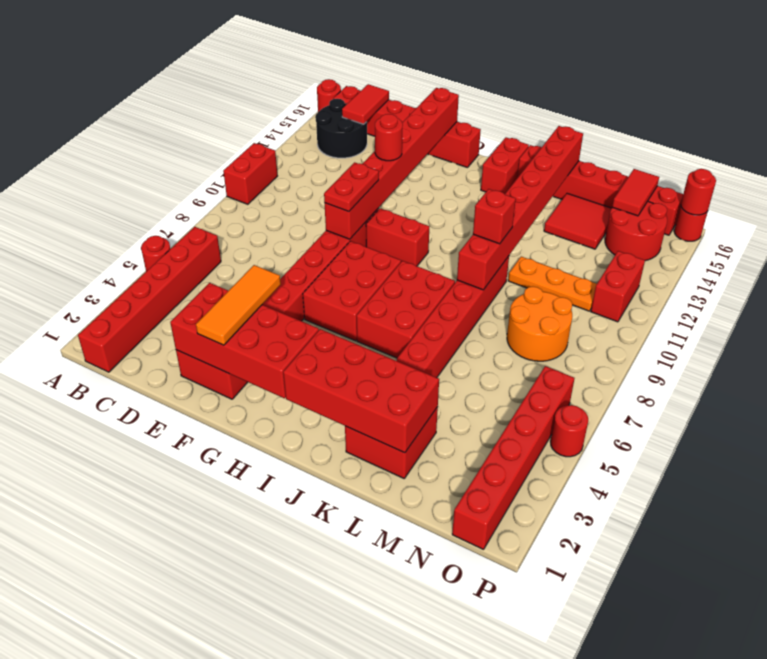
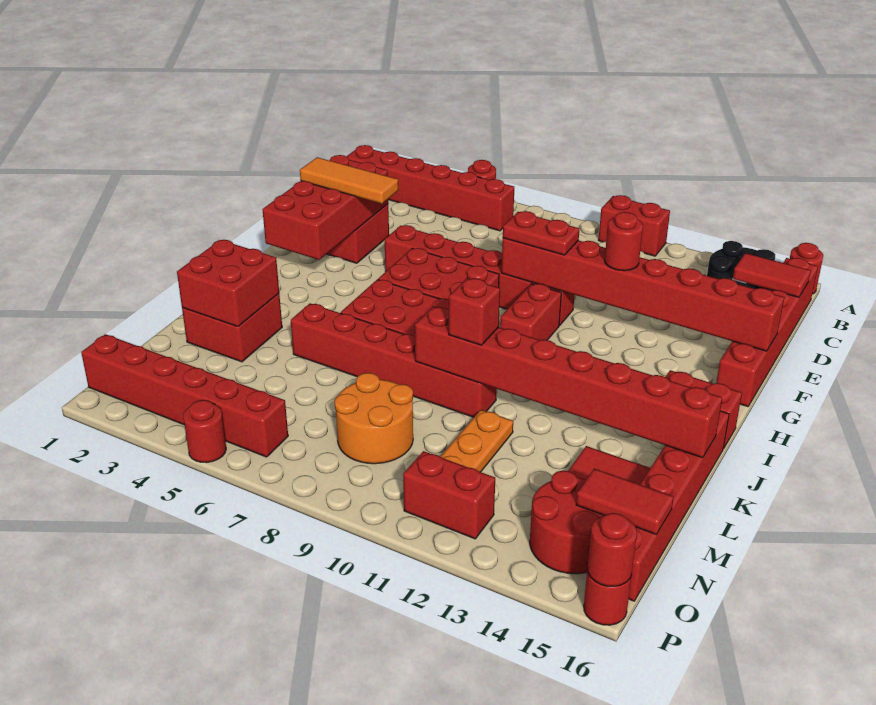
red brick I2:L3 level 2 -> red brick K2:L3 level 2

